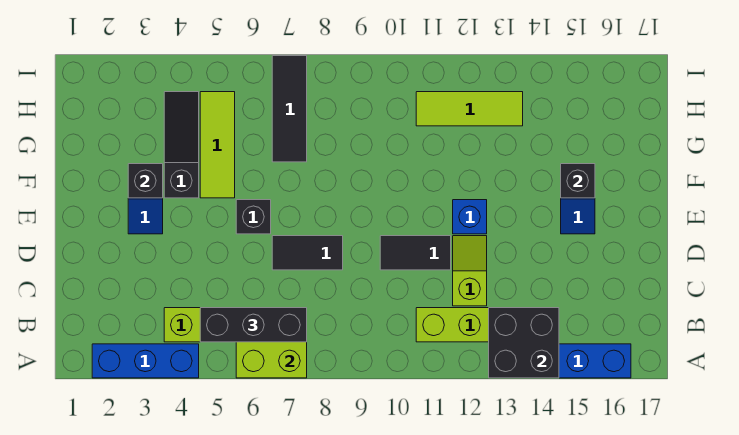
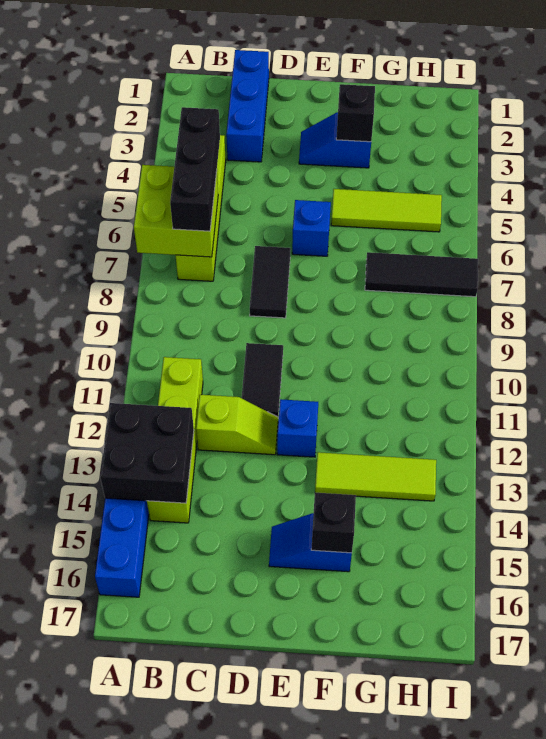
blue brick A2:A4 level 1 -> blue brick C1:C3 level 1
black brick E6 level 1 -> blue brick E6 level 1
black slope F4:H4 level 1 top F -> none
lime tile H11:H13 level 1 -> lime tile F13:H13 level 1

